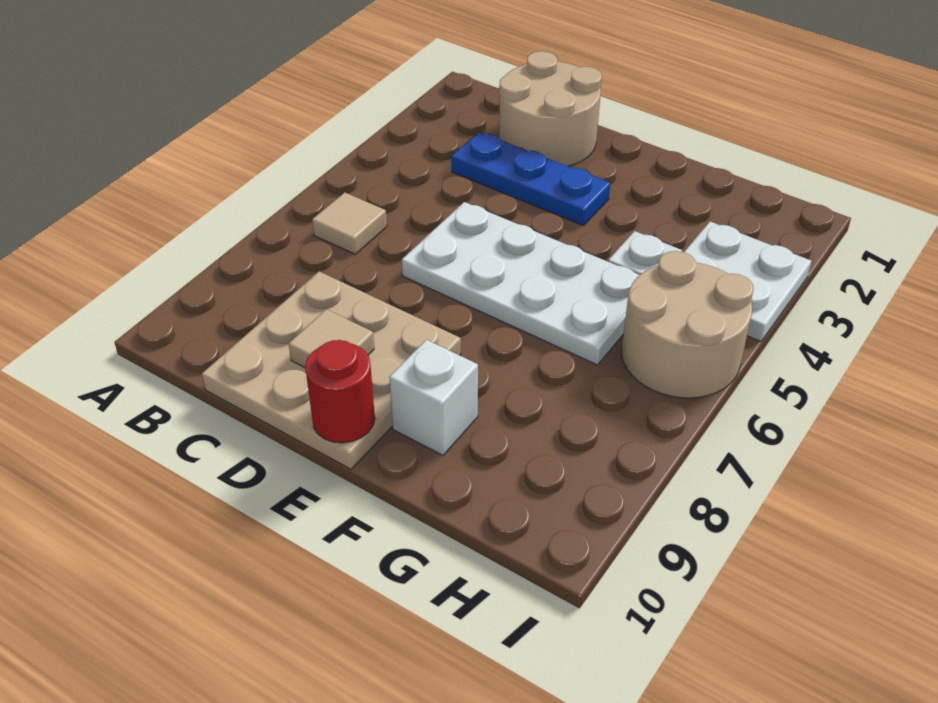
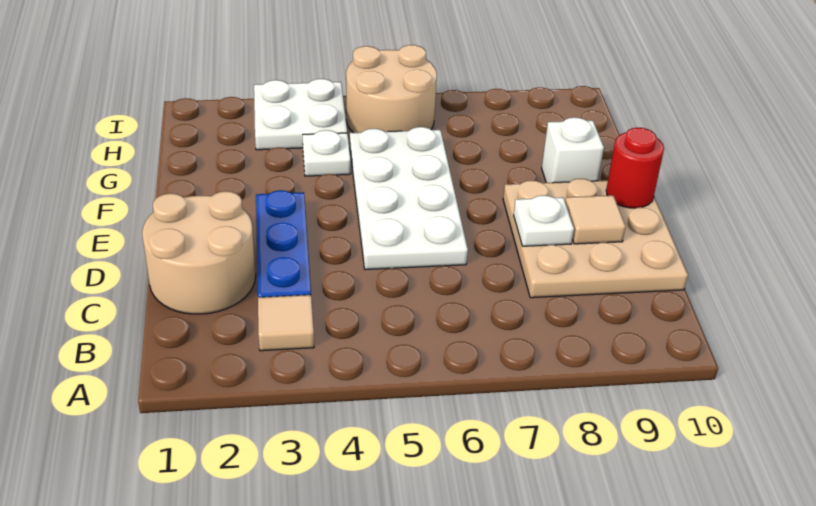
tan tile B6 level 1 -> tan tile B3 level 1
none -> white plate D8 level 2

